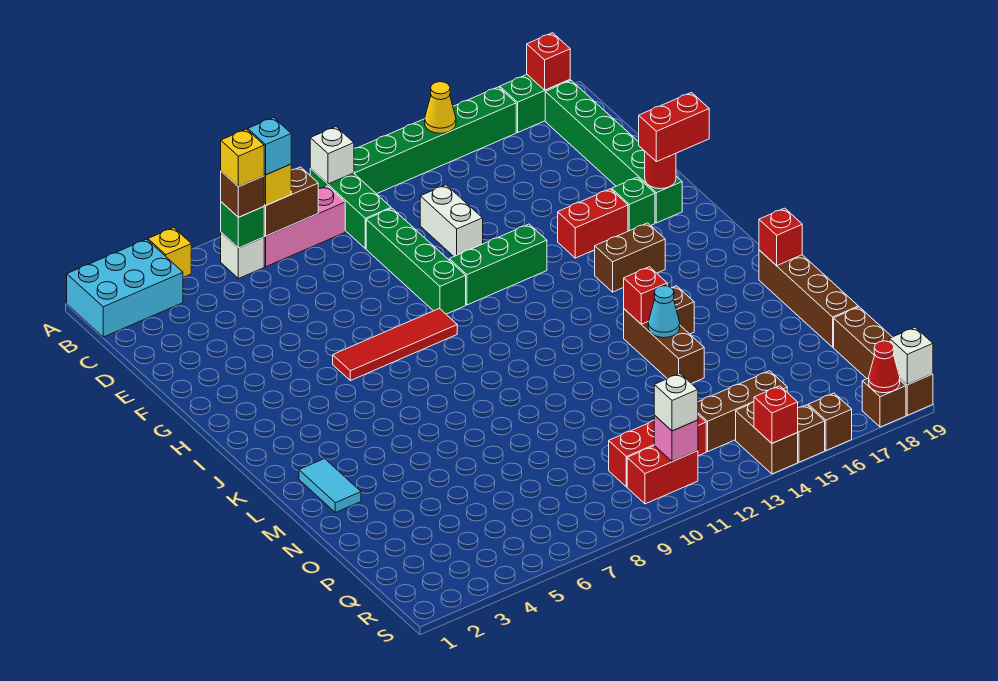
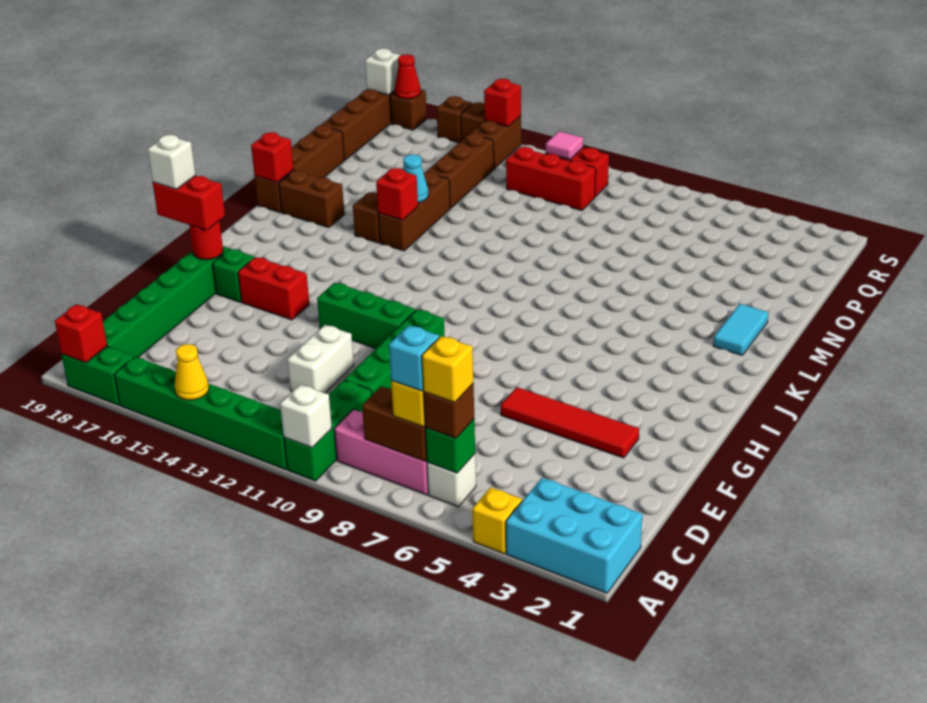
red tile H6:H9 level 1 -> red tile F3:F6 level 1
brown brick I15:I16 level 1 -> brown brick L17:L18 level 1
brown brick Q13:Q15 level 1 -> brown brick O14:Q14 level 1
pink brick R11 level 2 -> pink tile R11 level 2
white brick R11 level 3 -> white brick G19 level 4

